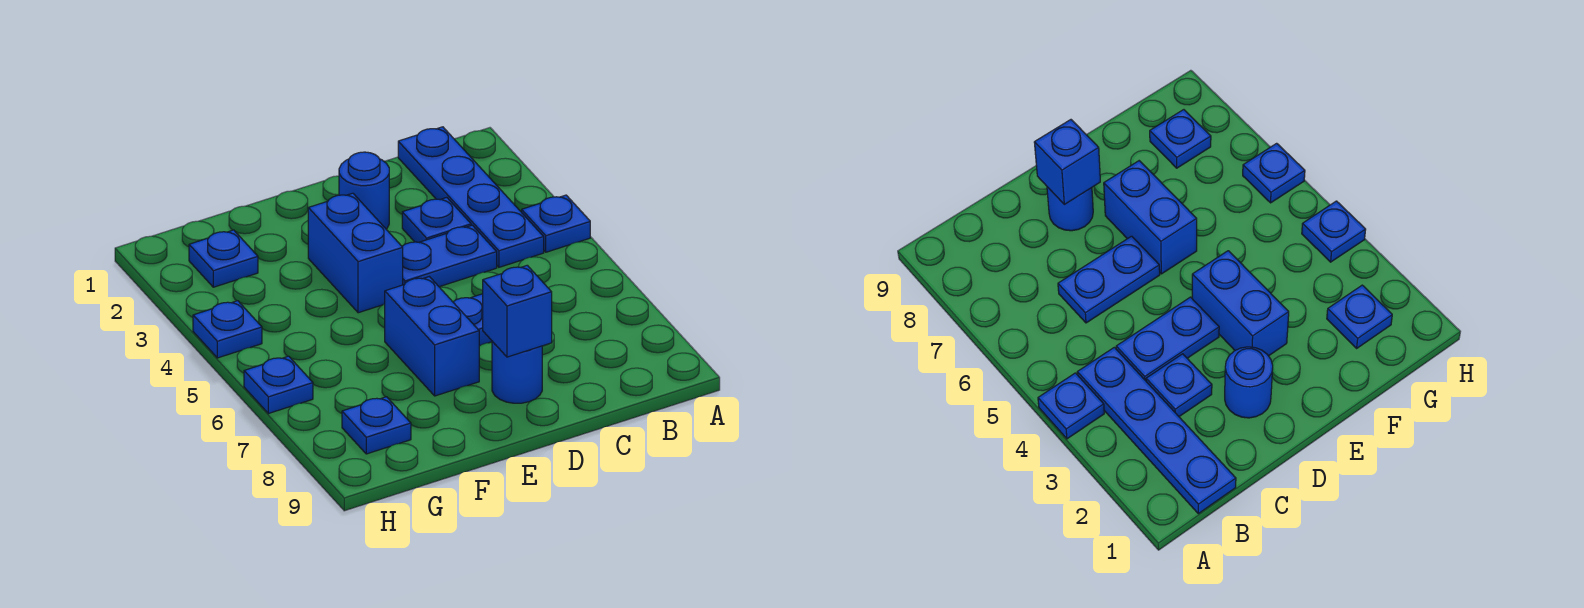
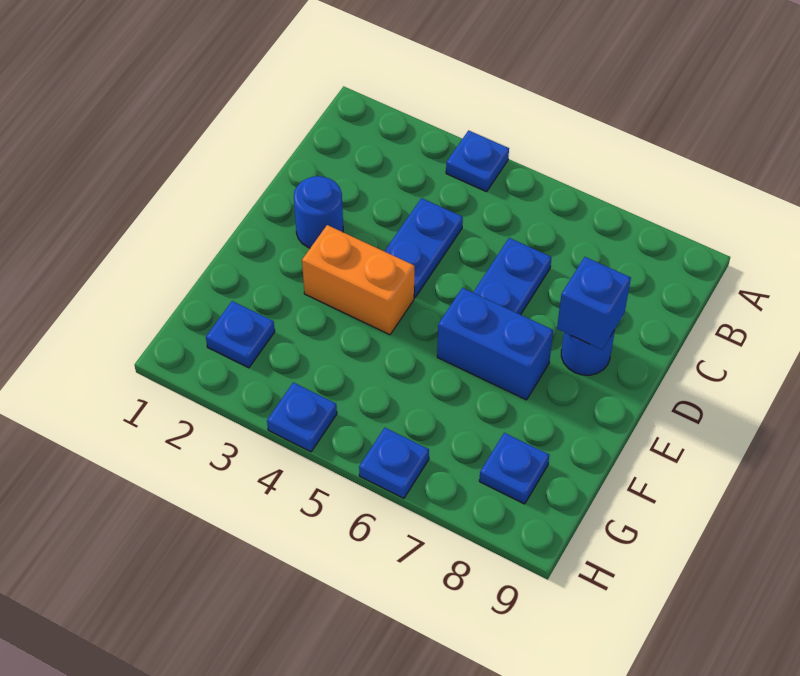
blue plate B1:B4 level 1 -> none
blue plate C3 level 1 -> none
blue brick E3:E4 level 1 -> orange brick E3:E4 level 1

